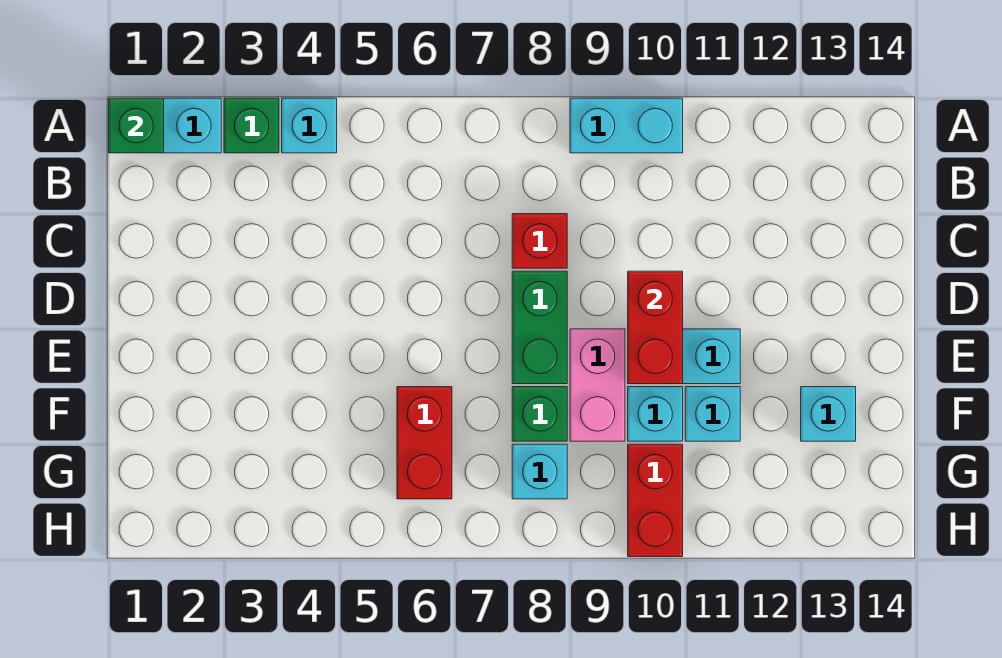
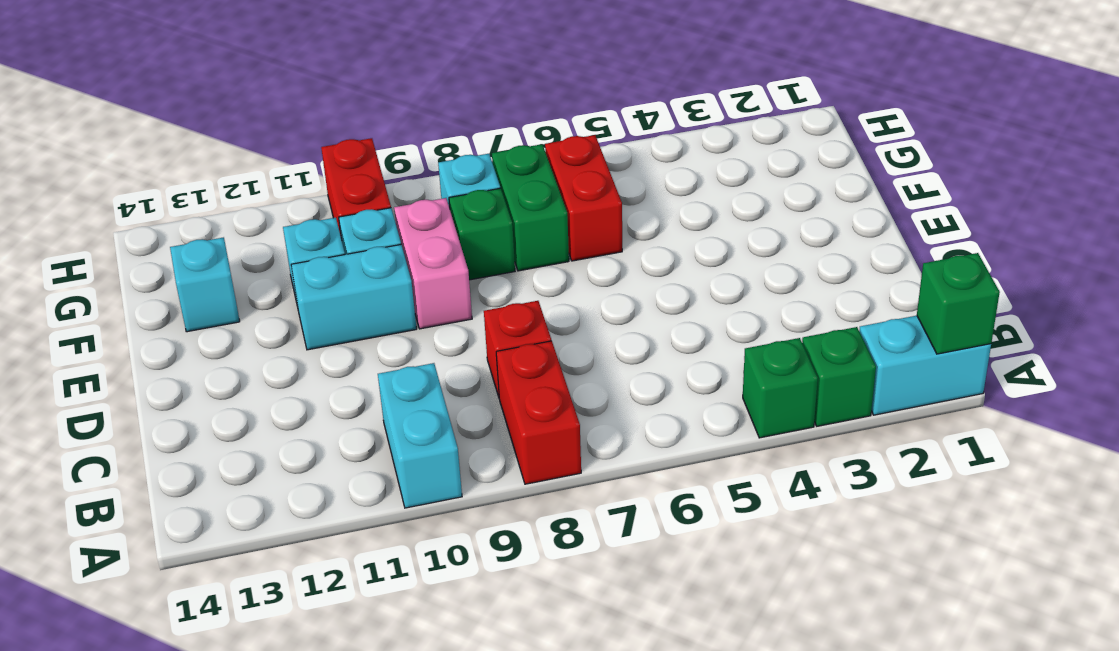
cyan brick A4 level 1 -> green brick A4 level 1
cyan brick A9:A10 level 1 -> cyan brick A10:B10 level 1
green brick D8:E8 level 1 -> green brick F7:G7 level 1
red brick D10:E10 level 2 -> red brick A8:B8 level 1

